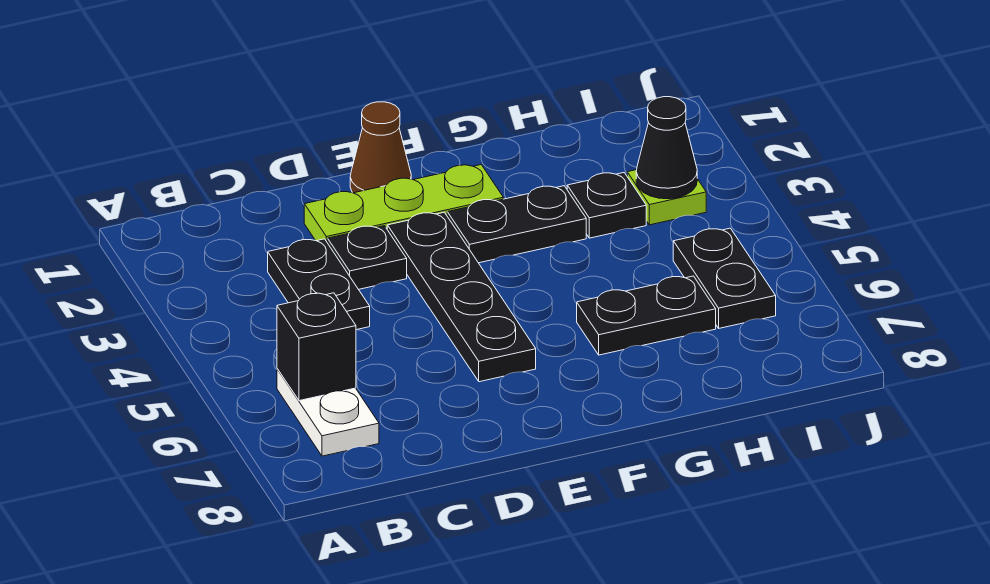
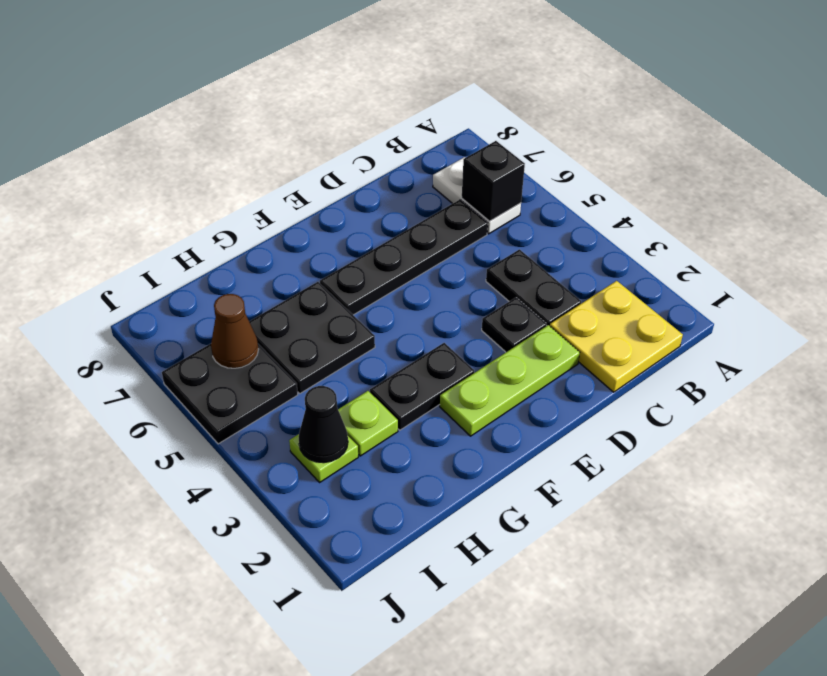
none -> yellow plate B1:C2 level 1
brown cone E1 level 1 -> brown cone I6 level 2
black plate E3:E6 level 1 -> black plate C6:F6 level 1
black plate G6:H6 level 1 -> black plate G5:H6 level 1
black plate H3 level 1 -> lime plate H3 level 1
black plate I5:I6 level 1 -> black plate I5:J6 level 1

